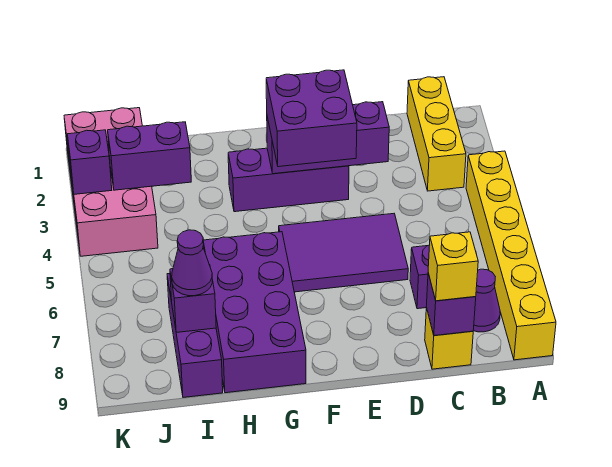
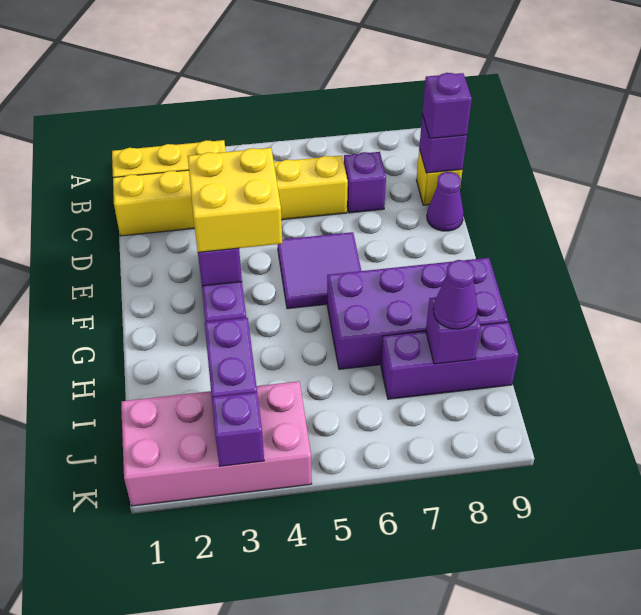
yellow brick A4:A9 level 1 -> yellow brick C1:C6 level 1
purple cone B8 level 1 -> purple cone D9 level 1
yellow brick C9 level 3 -> purple brick C9 level 3
purple tile D5:F6 level 1 -> purple tile E5:F6 level 1
purple brick E3:F4 level 3 -> yellow brick E3:F4 level 3

